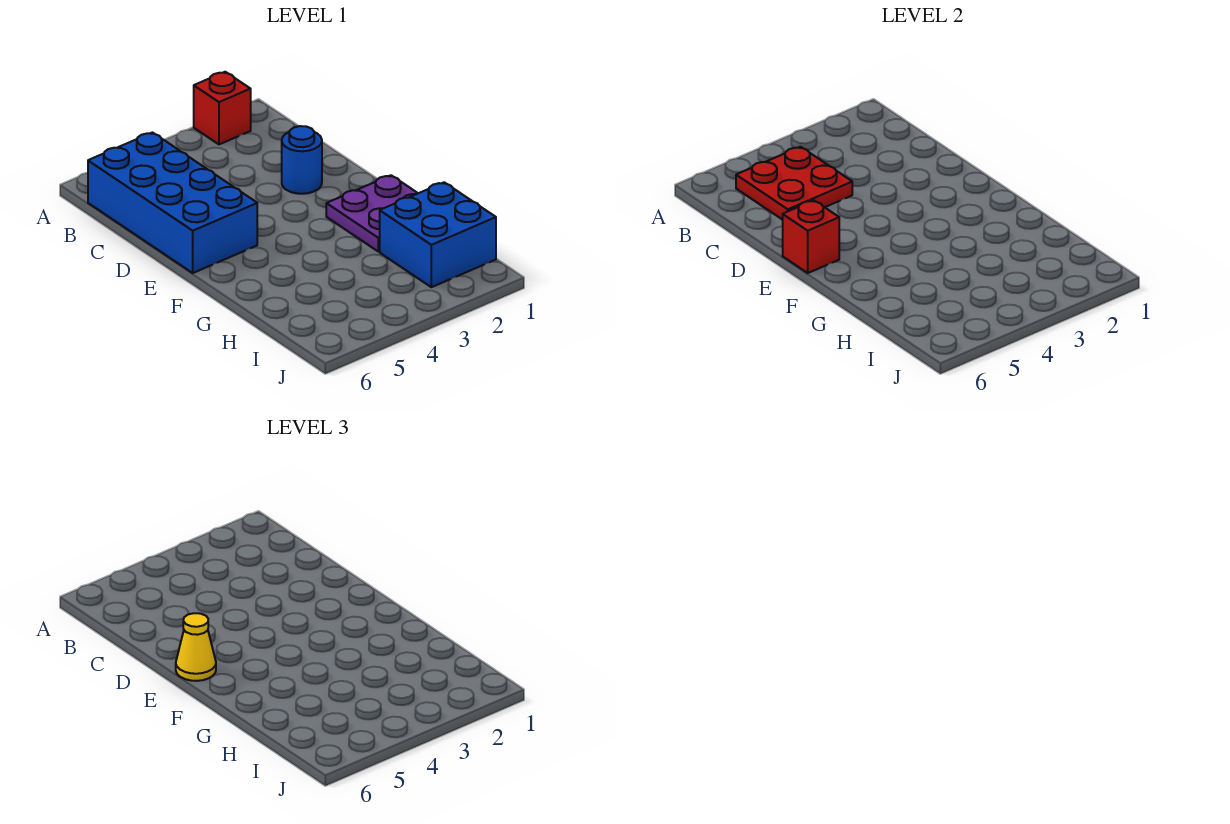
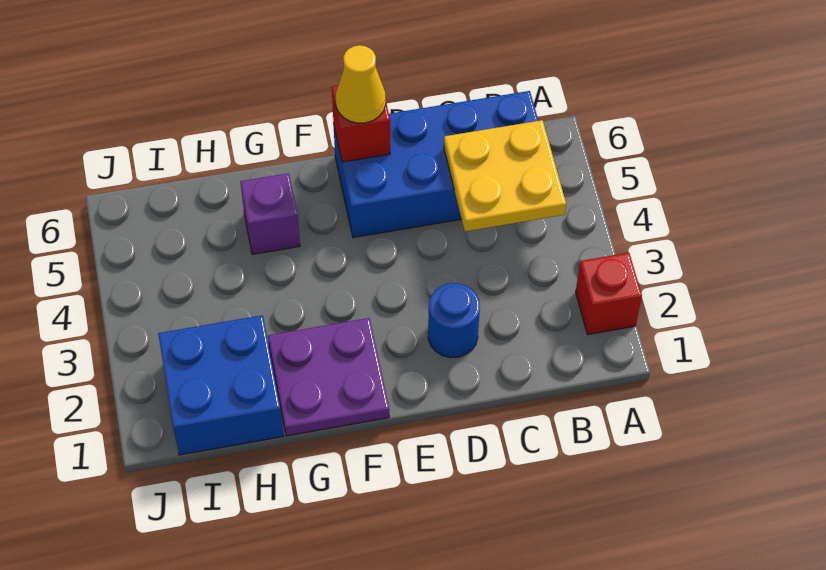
red plate B4:C5 level 2 -> yellow plate B4:C5 level 2
none -> purple brick G5 level 1

